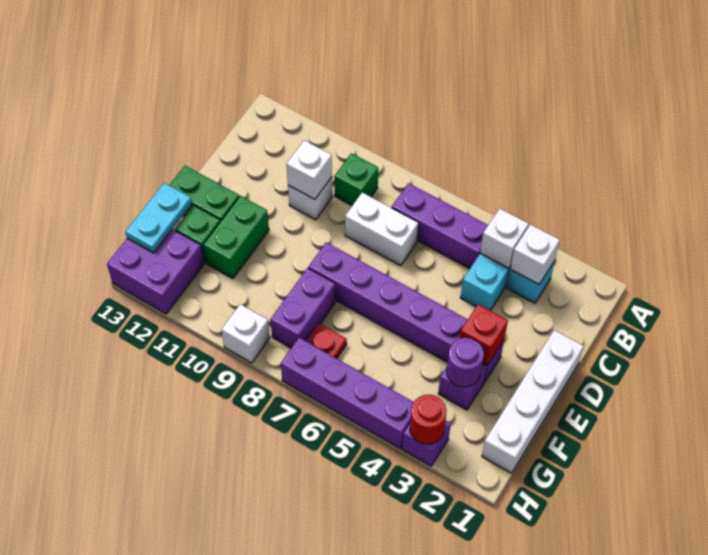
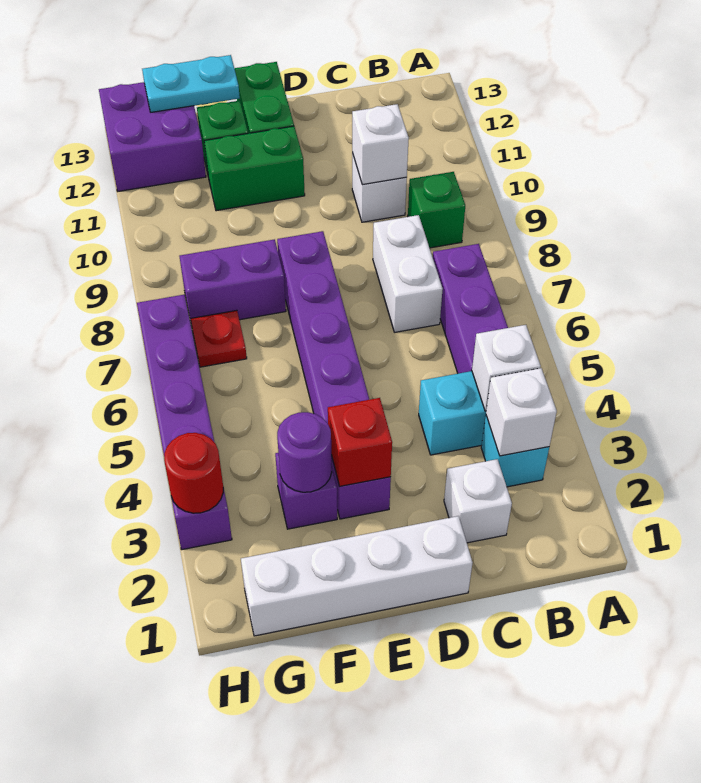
white brick H9 level 1 -> white brick C2 level 1

